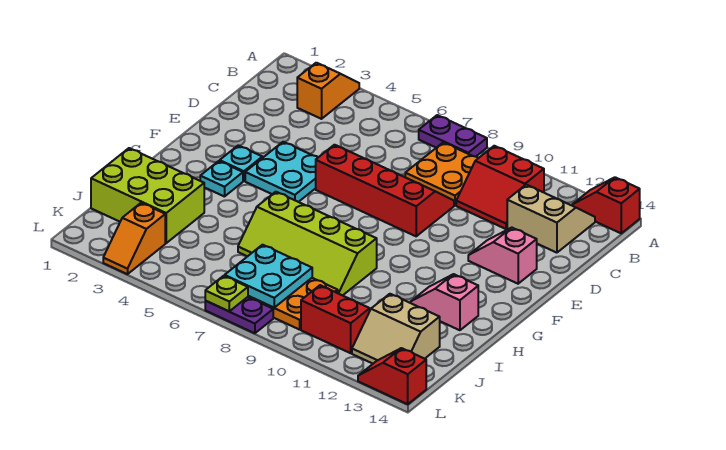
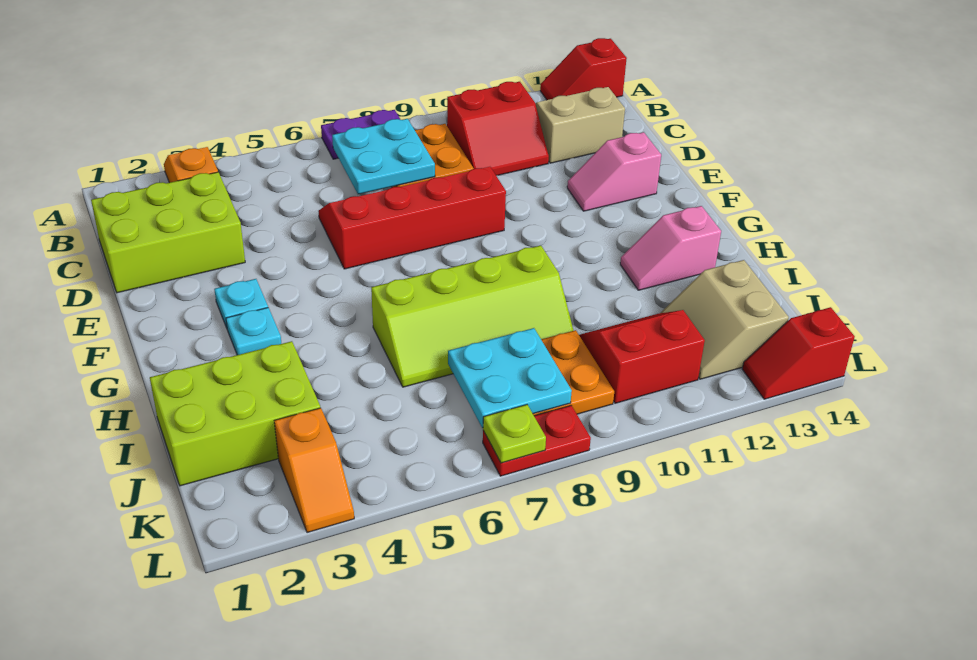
none -> lime brick C1:D3 level 1
cyan plate E4:F5 level 1 -> cyan plate B7:C8 level 2
tan slope J12:K13 level 1 top J -> tan slope J12:K13 level 1 top 13
purple plate L7:L8 level 1 -> red plate L7:L8 level 1

